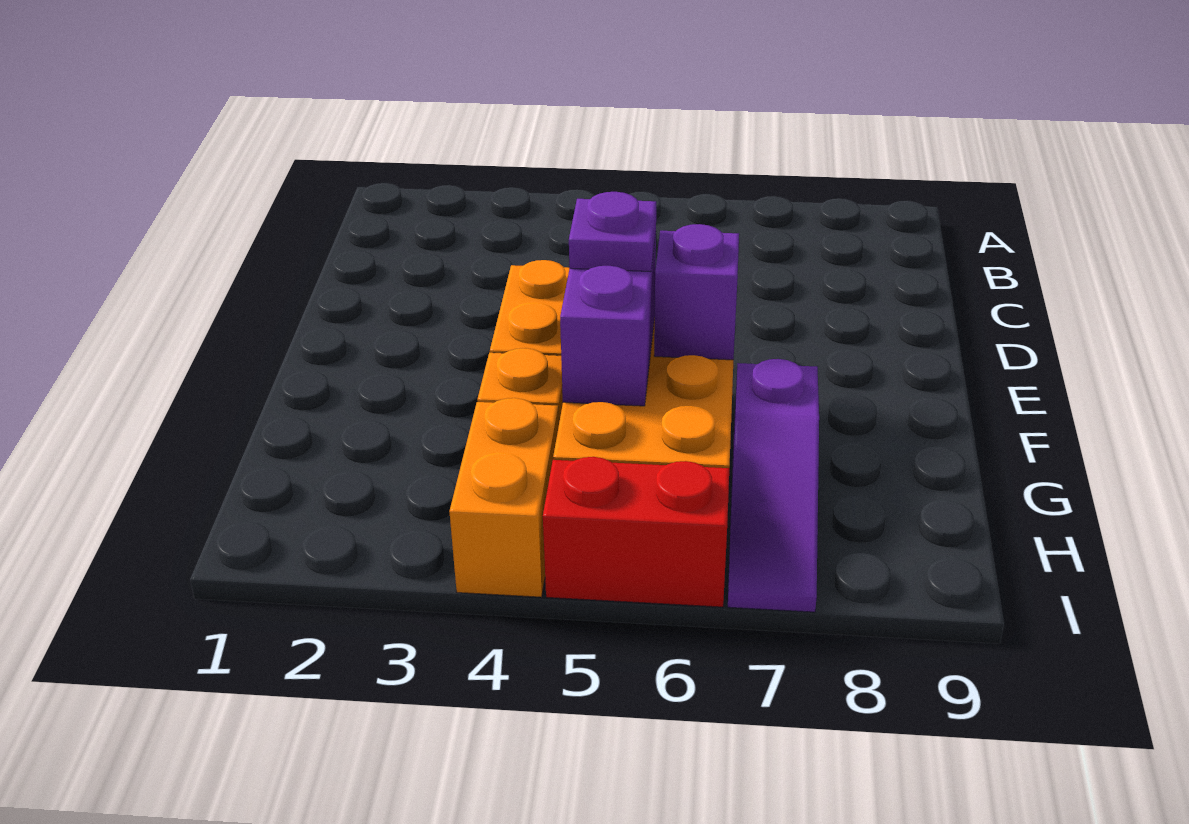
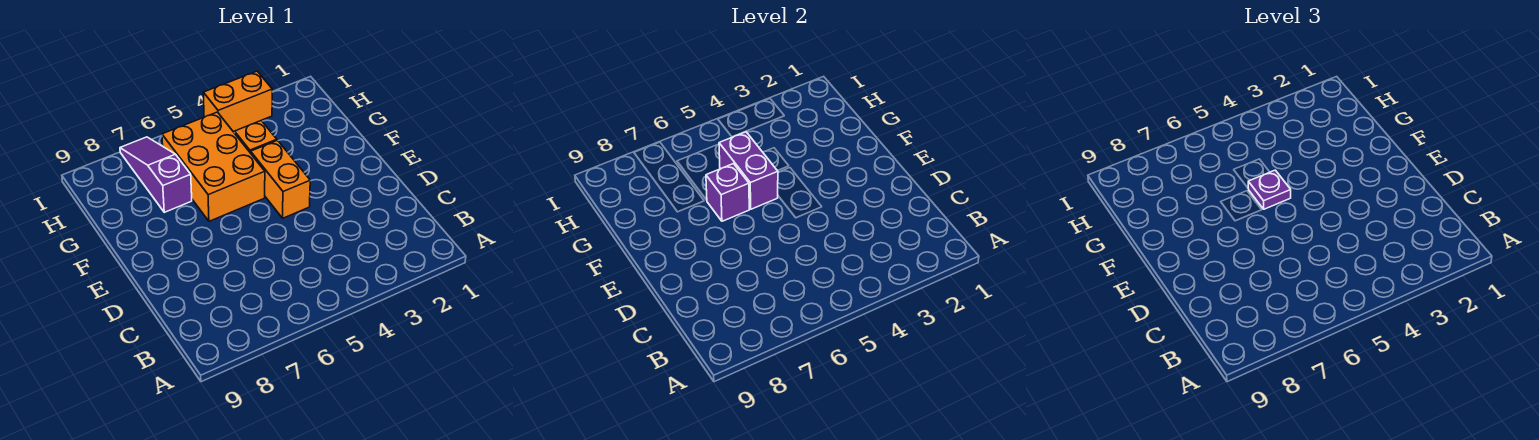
orange brick H4:I4 level 1 -> orange brick I3:I4 level 1
red brick I5:I6 level 1 -> none

